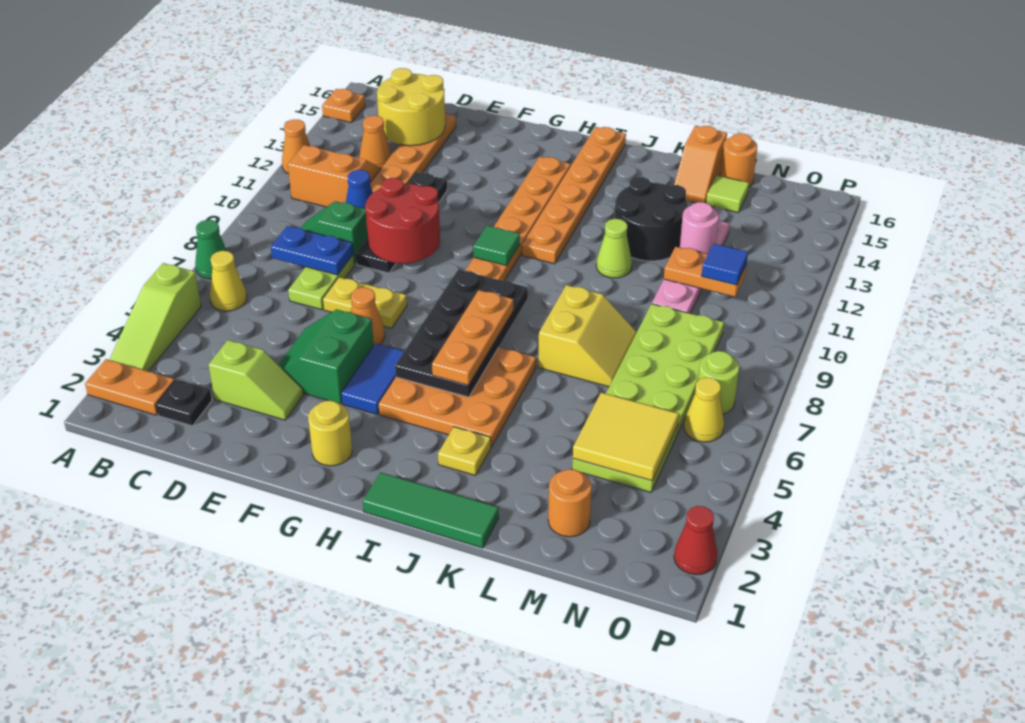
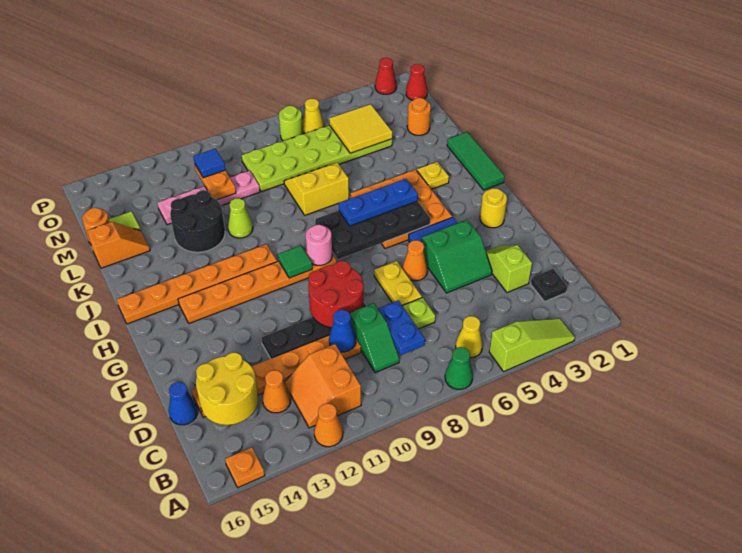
orange plate A2:B2 level 1 -> none
none -> blue cone D16 level 1
orange plate I5:I7 level 3 -> blue plate I5:I7 level 3
pink round brick M12 level 2 -> pink round brick H9 level 2
none -> red cone O1 level 1

